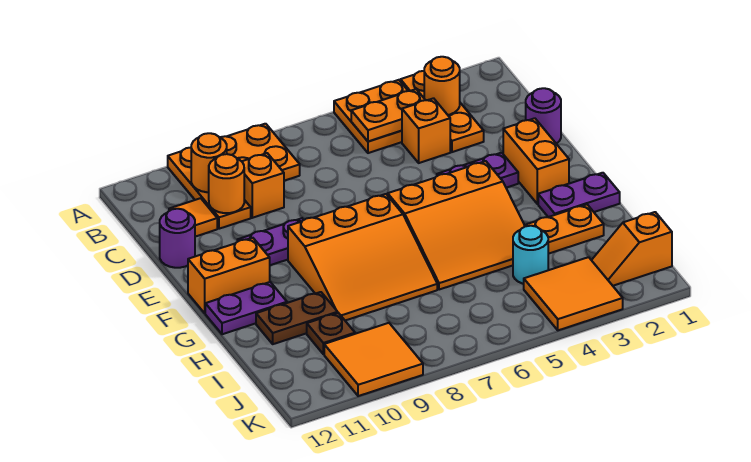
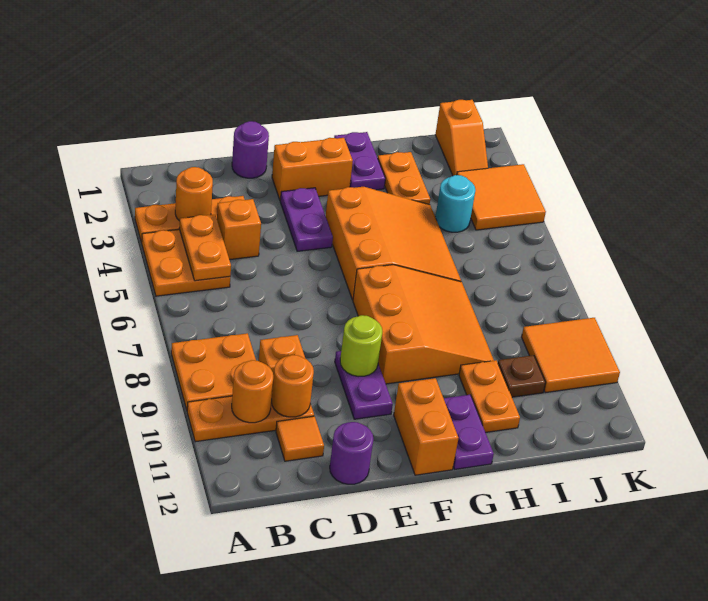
none -> lime round brick E9 level 2
brown plate H10:H11 level 1 -> orange plate H10:H11 level 1

